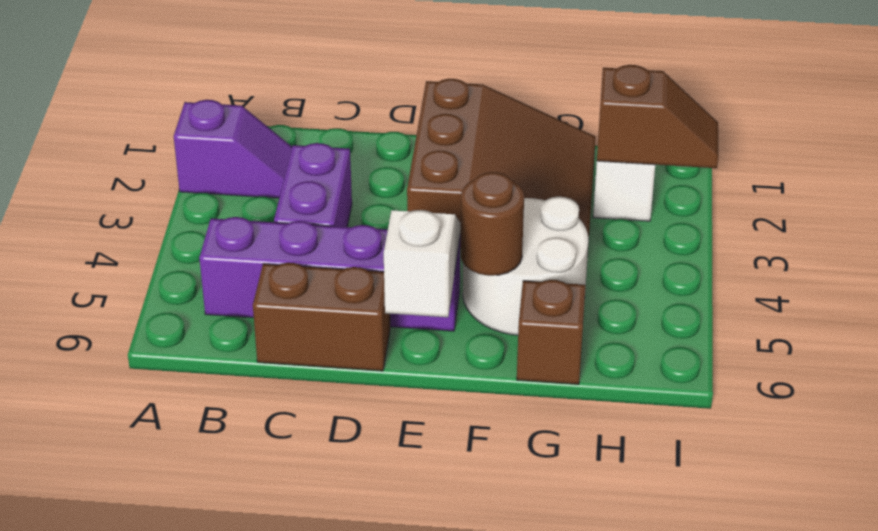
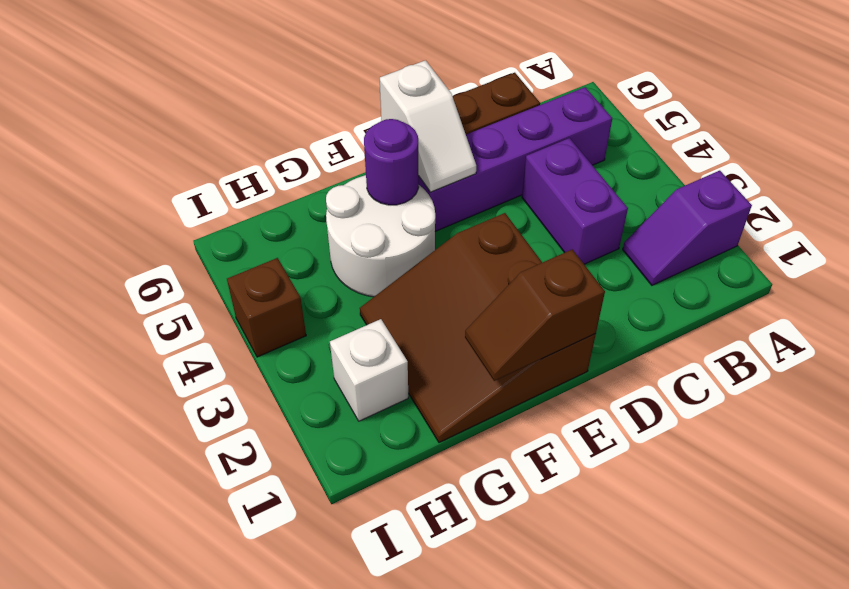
brown round brick F5 level 2 -> purple round brick F5 level 2
brown brick G6 level 1 -> brown brick I4 level 1
brown slope H2:I2 level 2 top H -> brown slope E1:F1 level 2 top E

